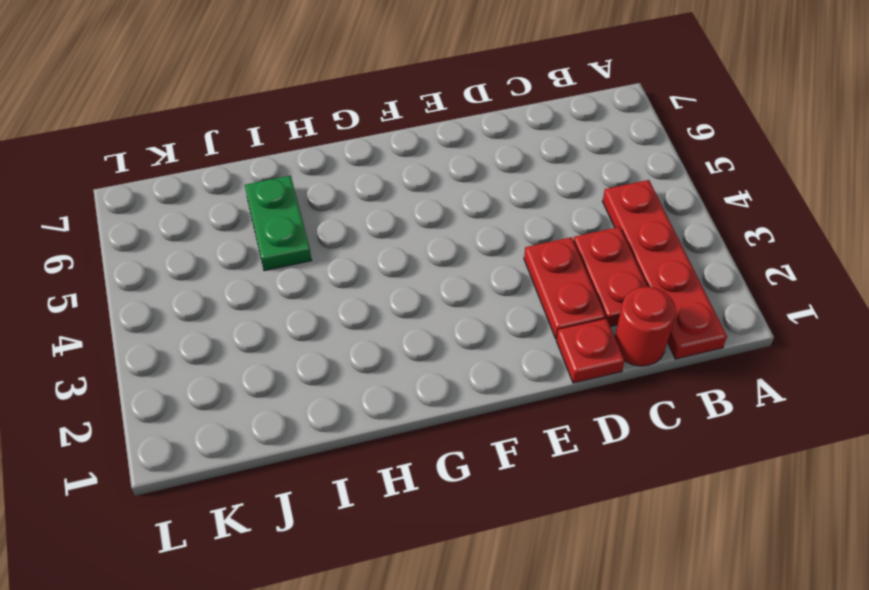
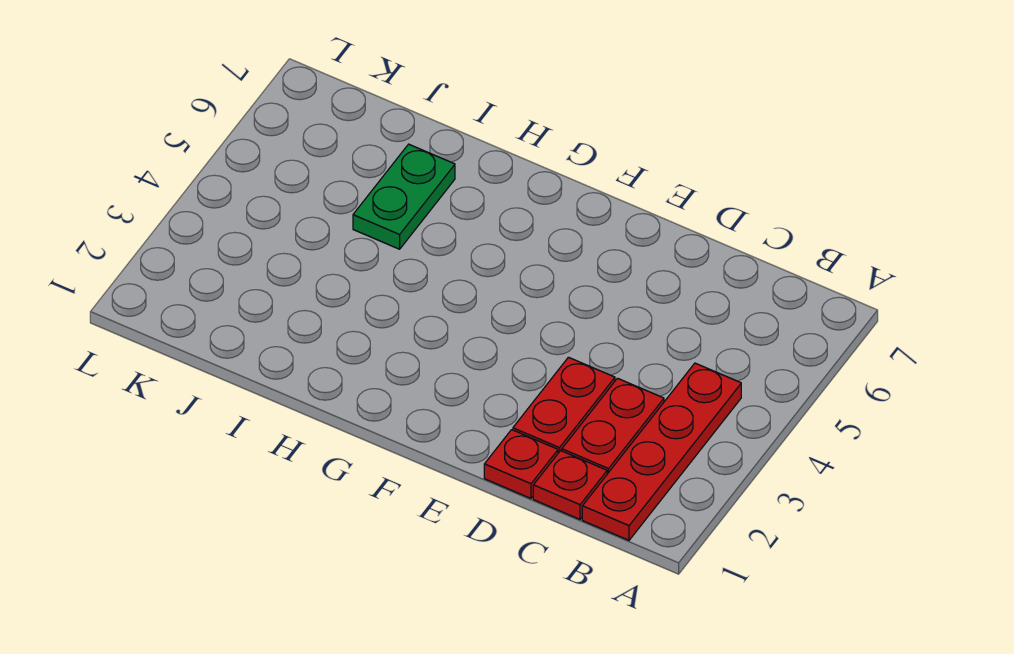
red round brick C1 level 1 -> red plate C1 level 1

